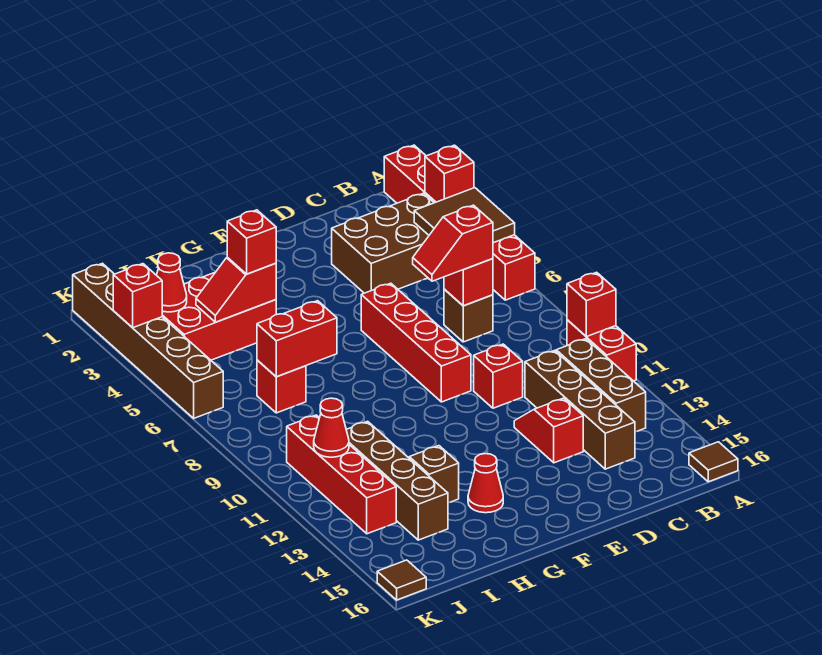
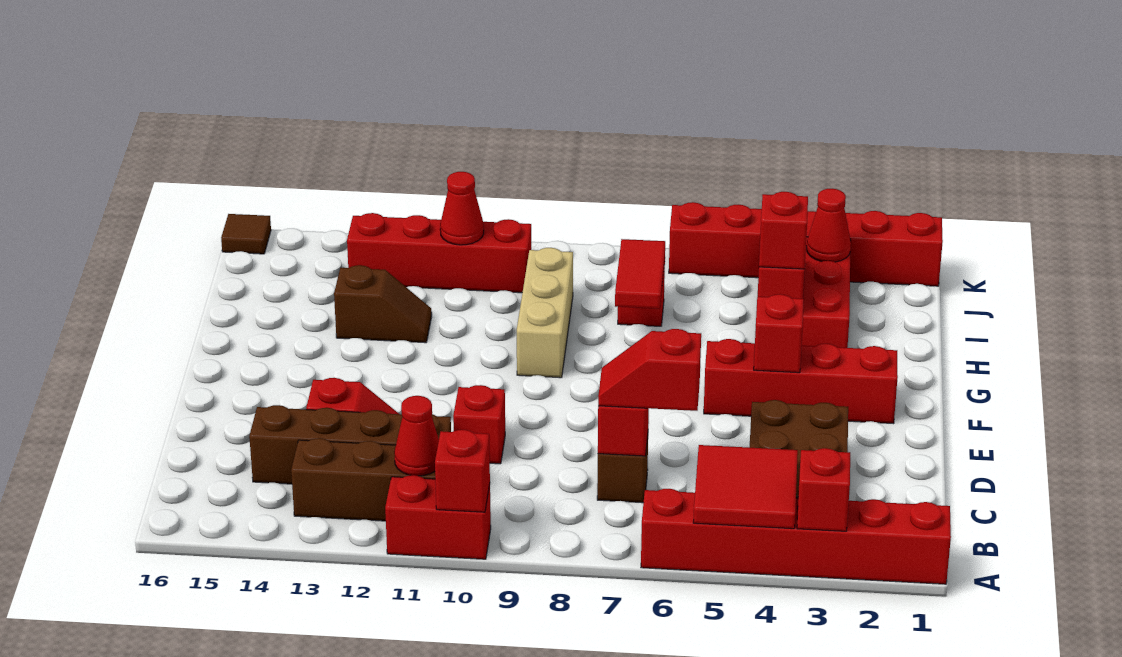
brown tile A4:B5 level 2 -> red tile A4:B5 level 2
brown tile A16 level 1 -> none
red slope C7:D7 level 3 top C -> red slope C6:C7 level 3 top 6
red brick E6:E9 level 1 -> red brick F2:F5 level 1
none -> tan brick G9:I9 level 1
red cone G14 level 1 -> red cone B11 level 2
red brick H7:I7 level 2 -> red tile H7:I7 level 2
brown brick I11:I14 level 1 -> none
brown brick K1:K6 level 1 -> red brick K1:K6 level 1
red brick K3 level 2 -> red brick F4 level 2

